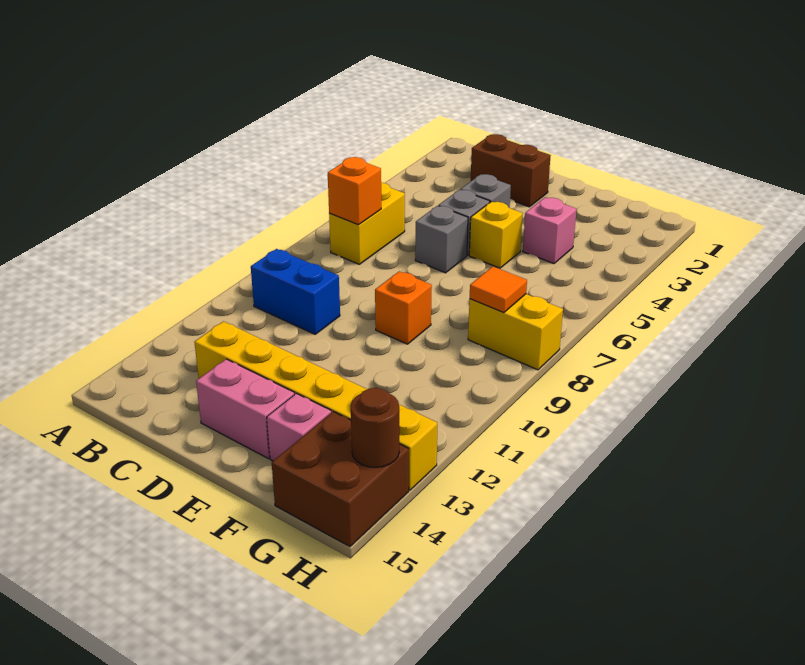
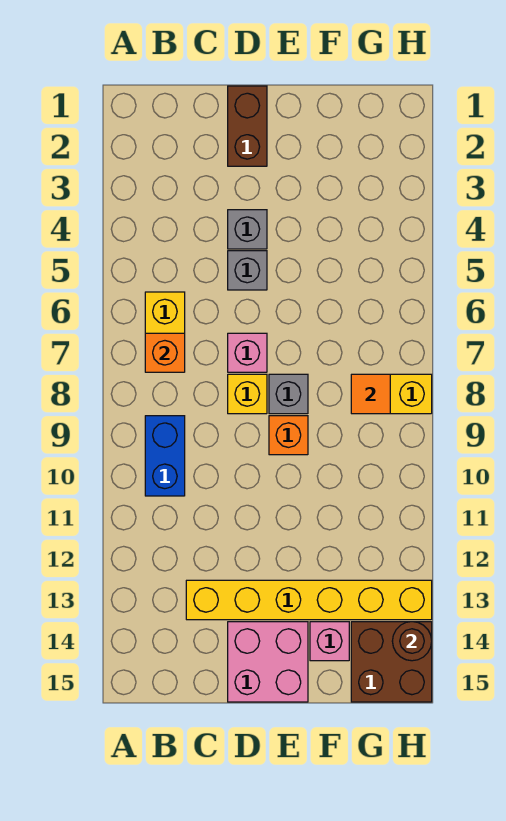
blue brick B10:C10 level 1 -> blue brick B9:B10 level 1
brown brick C2:D2 level 1 -> brown brick D1:D2 level 1
grey brick D6 level 1 -> grey brick E8 level 1
pink brick D14:E14 level 1 -> pink brick D14:E15 level 1
yellow brick E5 level 1 -> yellow brick D8 level 1
pink brick F4 level 1 -> pink brick D7 level 1

